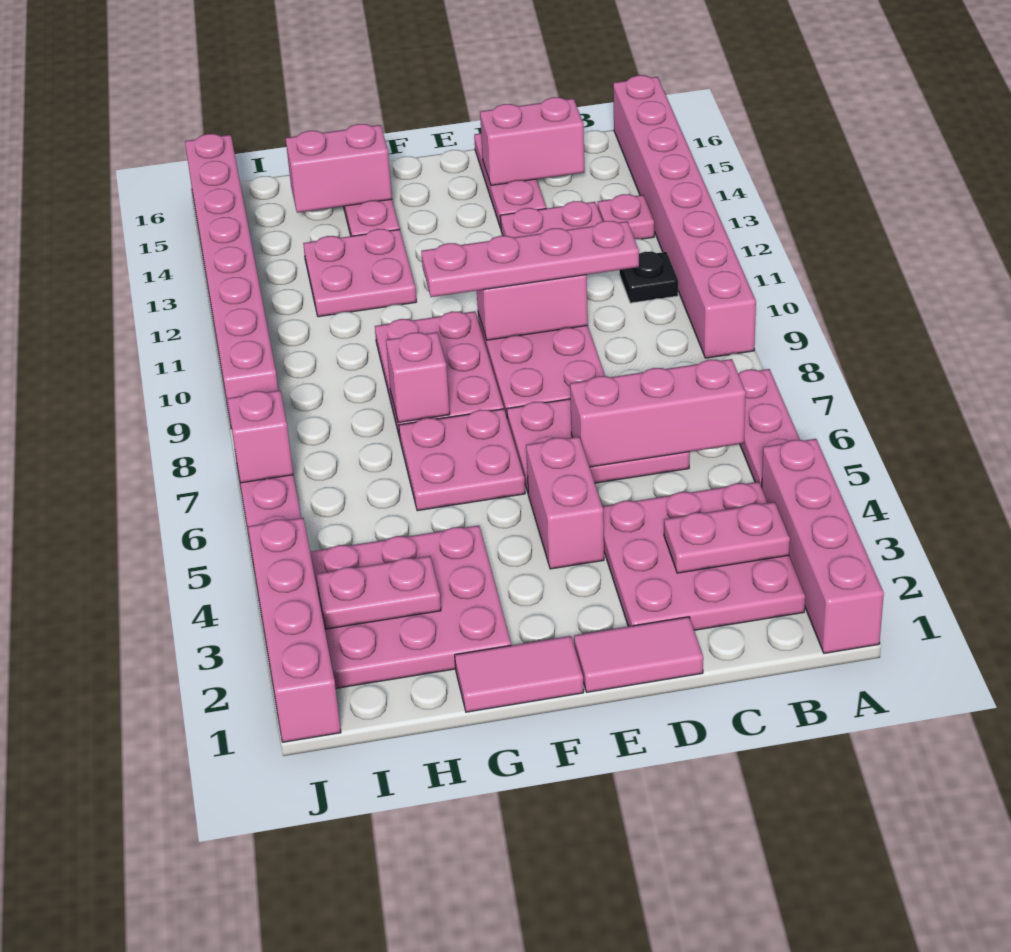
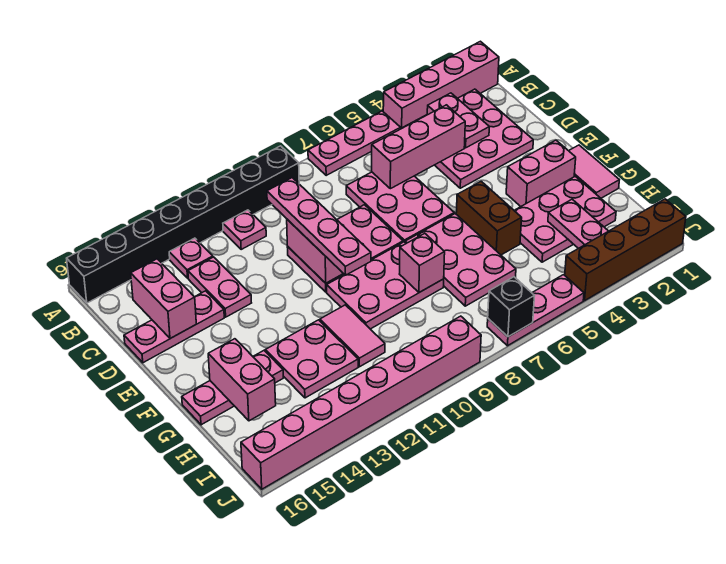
pink brick A9:A16 level 1 -> black brick A9:A16 level 1
pink brick B6:D6 level 2 -> pink brick C4:C6 level 2
black plate B11 level 1 -> pink plate B11 level 1
pink tile D1:E1 level 1 -> pink tile G11:H11 level 1
pink brick E4:E5 level 1 -> pink brick F2:F3 level 1
none -> brown brick F5:G5 level 1
pink plate F6:G7 level 1 -> pink plate F6:H7 level 1
pink plate G2:I4 level 1 -> pink plate G2:H4 level 1
pink brick J1:J4 level 1 -> brown brick J1:J4 level 1
pink brick J7 level 2 -> black brick J7 level 2

